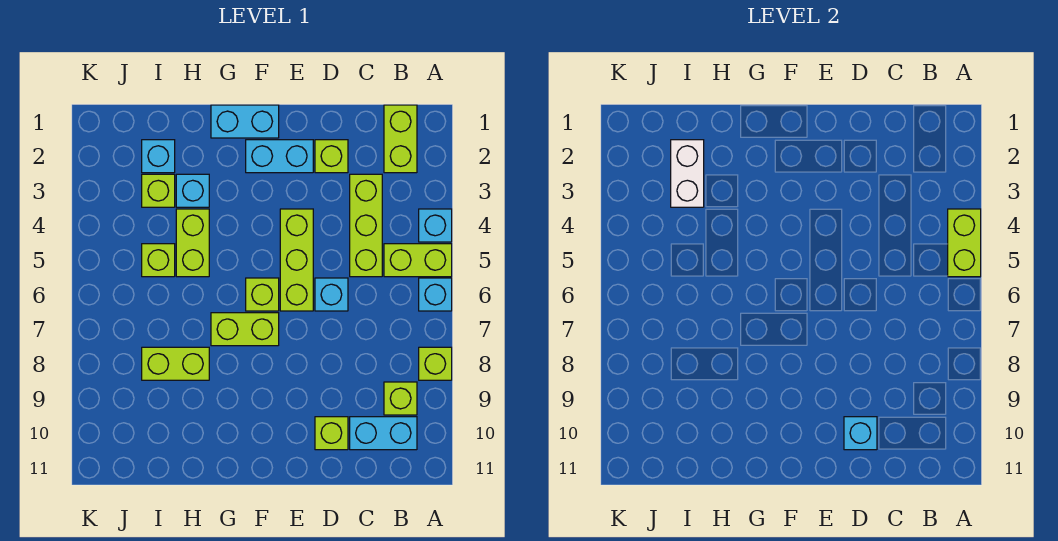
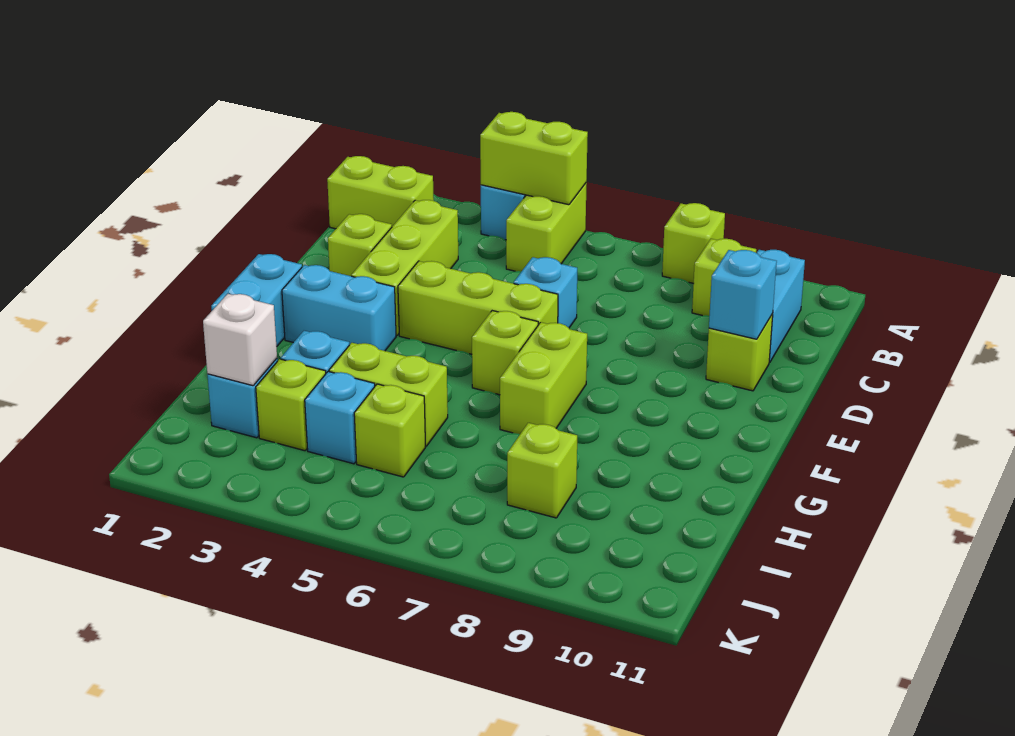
cyan brick A6 level 1 -> cyan brick I4 level 1
lime brick C3:C5 level 1 -> lime brick C3:E3 level 1
cyan brick E2:F2 level 1 -> cyan brick F2:F3 level 1
lime brick H8:I8 level 1 -> lime brick I8 level 1
white brick I2:I3 level 2 -> white brick I2 level 2

